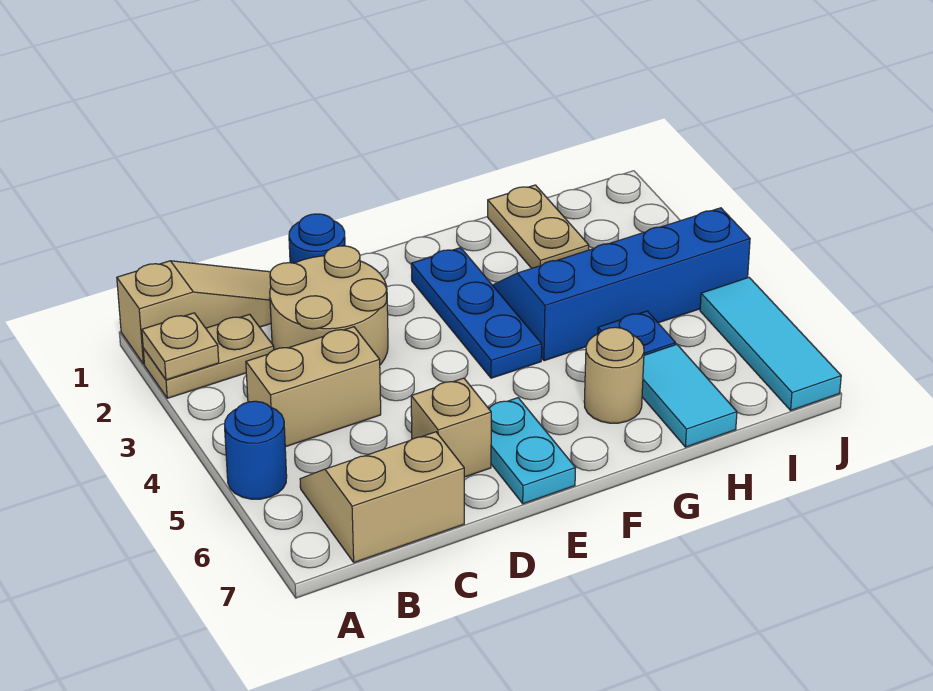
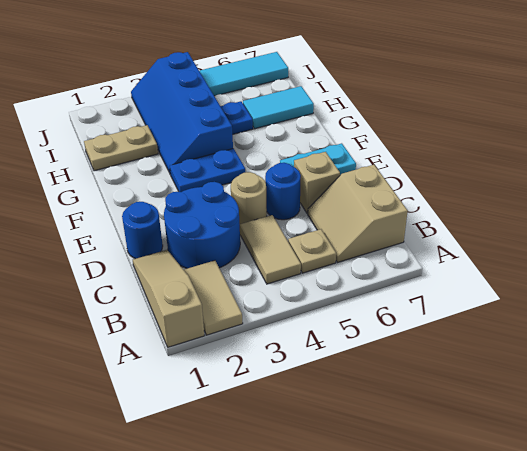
tan plate A2:B2 level 1 -> tan tile A2:B2 level 1
tan plate A2 level 2 -> tan plate B5 level 1
blue round brick A5 level 1 -> blue round brick D5 level 1
tan brick B4:C4 level 1 -> tan tile B4:C4 level 1
tan round brick C2:D3 level 1 -> blue round brick C2:D3 level 1
blue plate F2:F4 level 1 -> blue plate F3:F4 level 1
tan round brick G6 level 1 -> tan round brick D4 level 1

